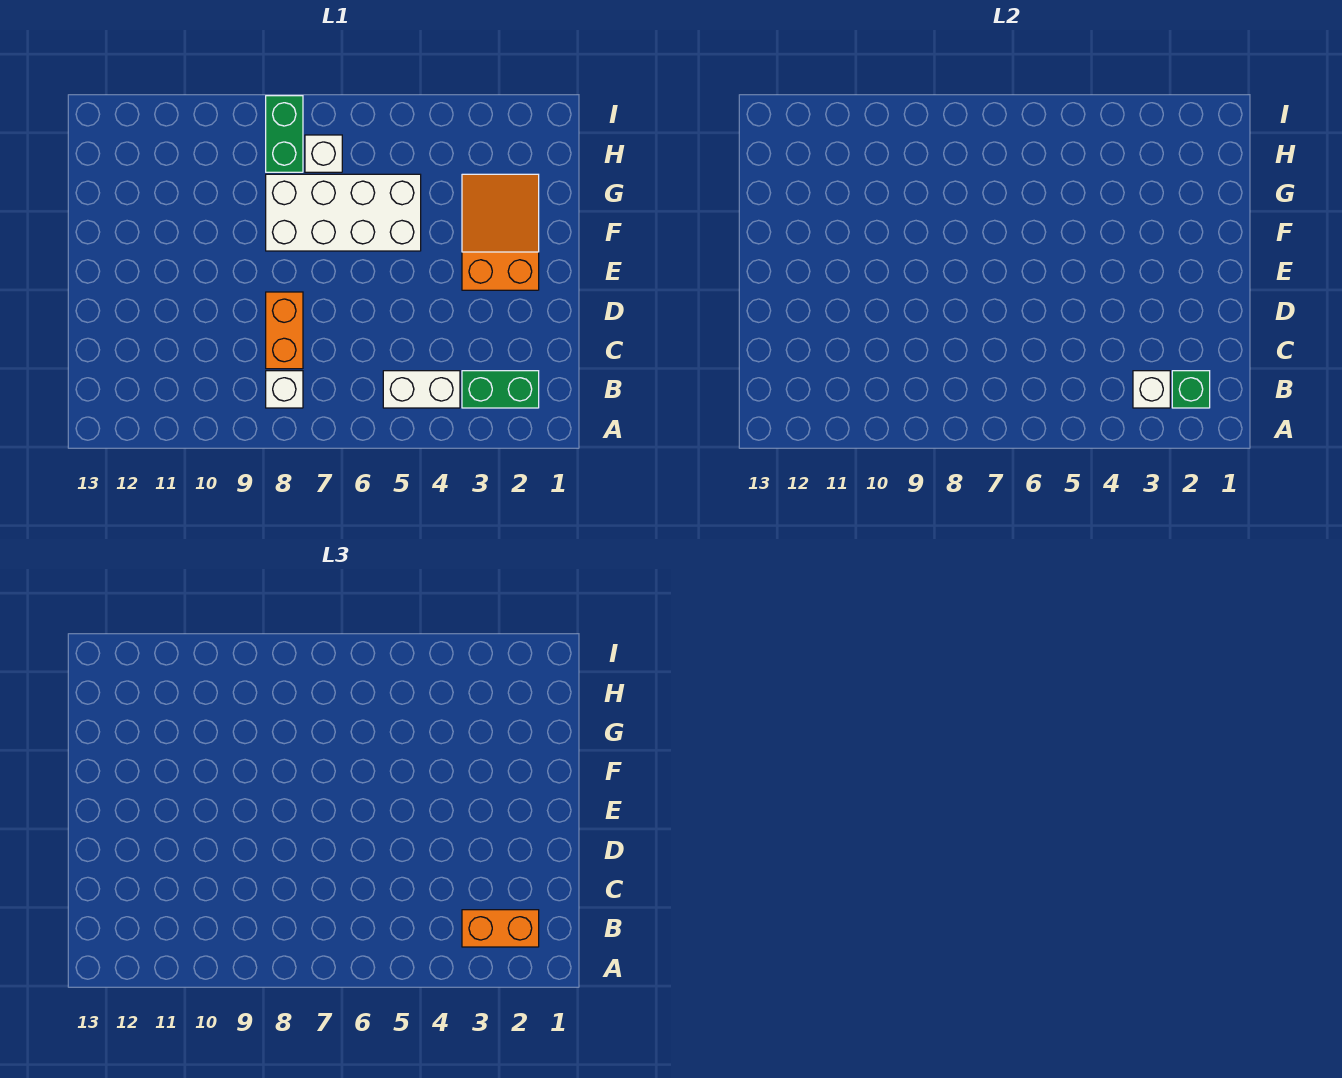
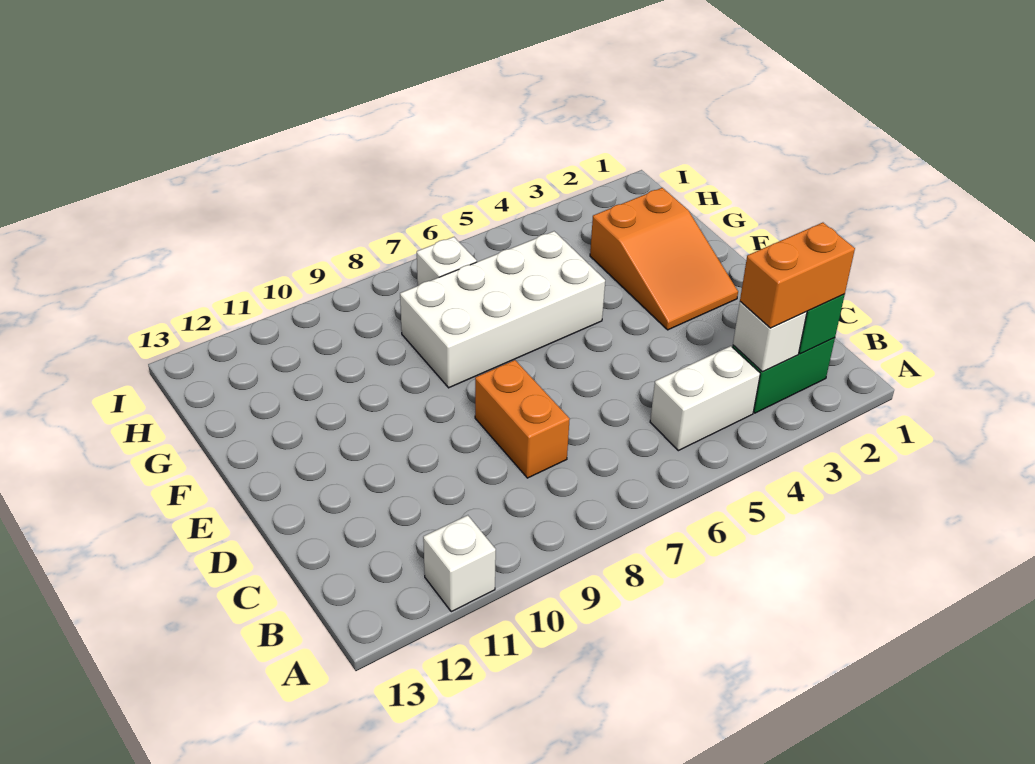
white brick B8 level 1 -> white brick A11 level 1
orange slope E2:G3 level 1 top E -> orange slope E2:G3 level 1 top G
green brick H8:I8 level 1 -> none

